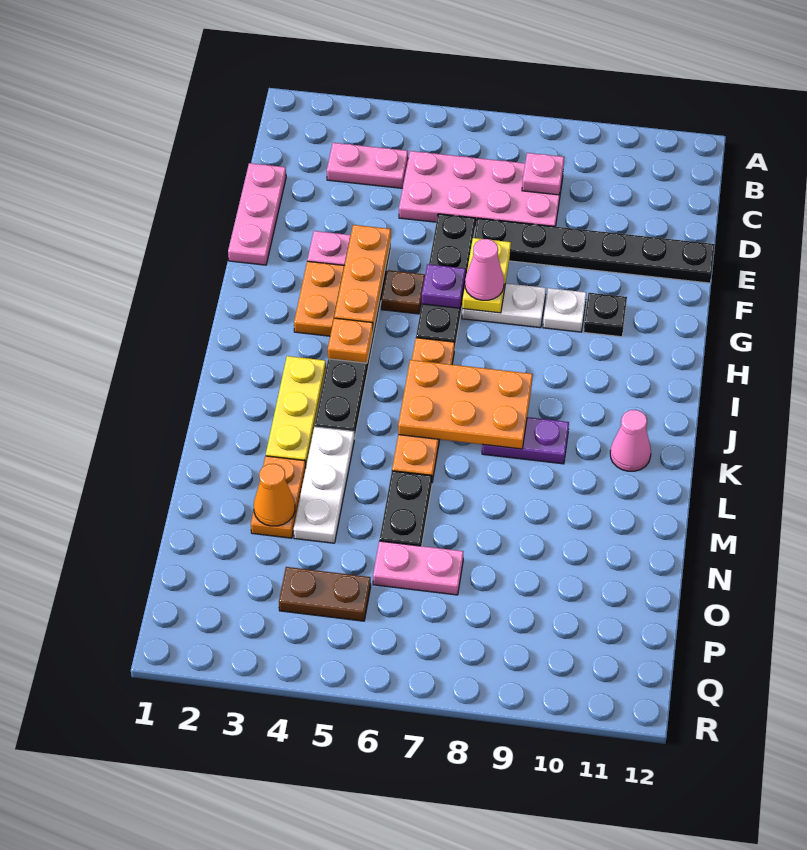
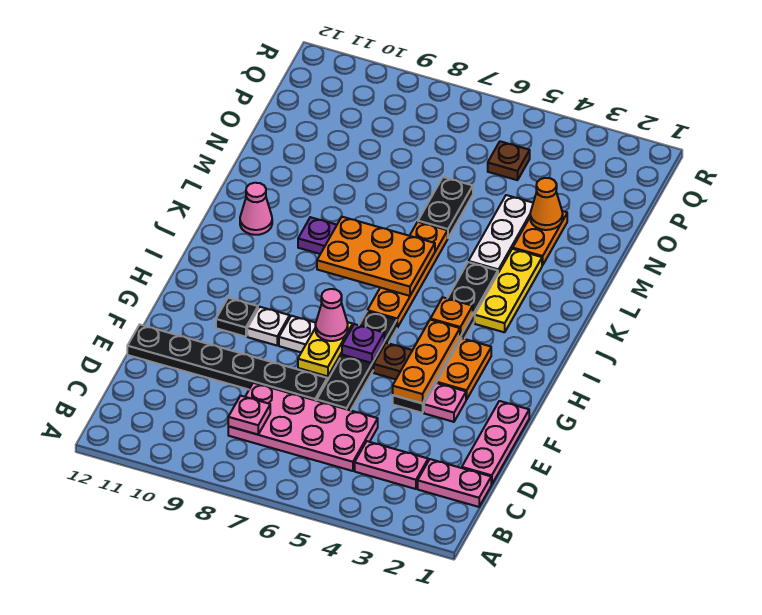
pink plate O6:O7 level 1 -> pink plate C1:C2 level 1
brown plate P4:P5 level 1 -> brown plate P5 level 1

